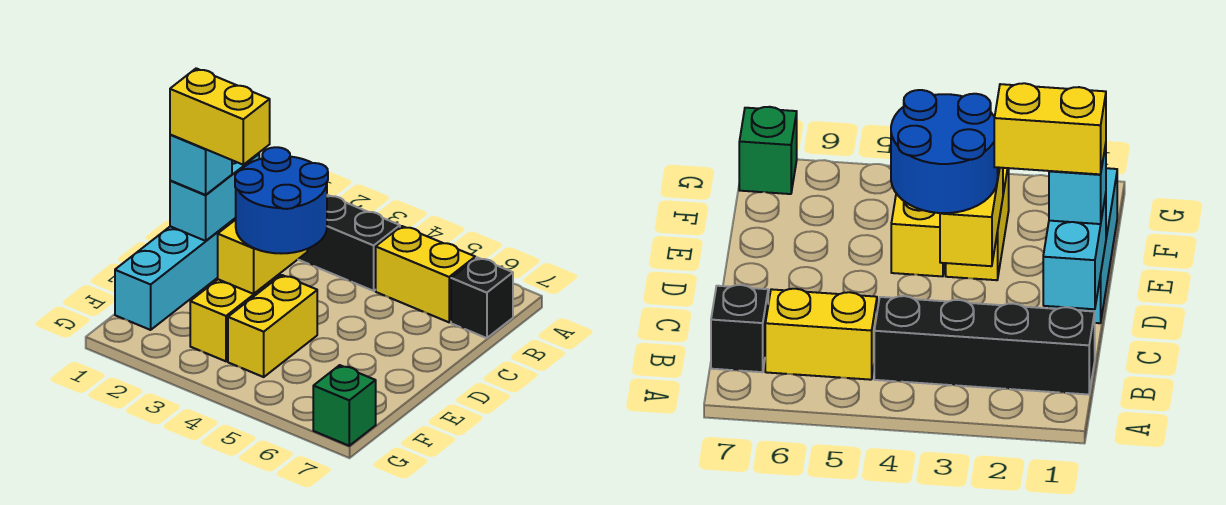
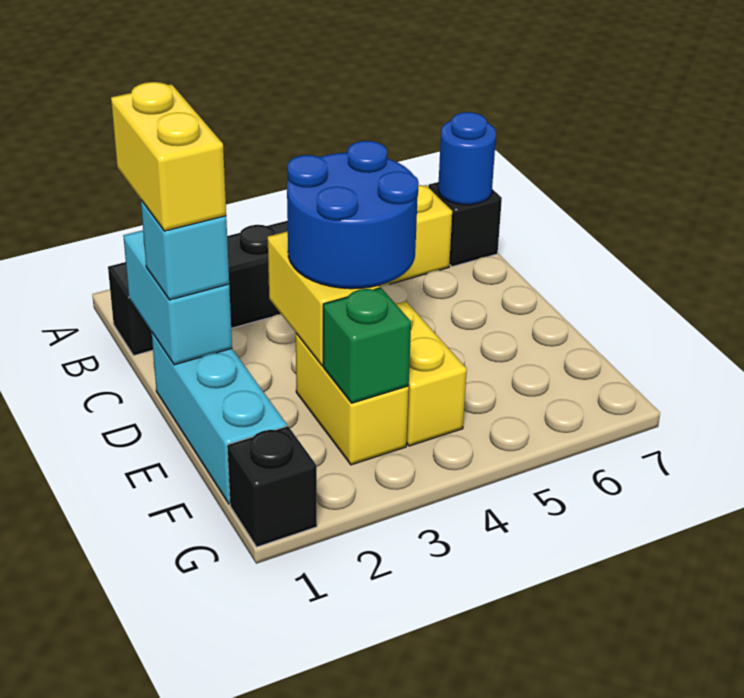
none -> blue round brick B7 level 2
yellow brick D1:D2 level 4 -> yellow brick C1:D1 level 4
none -> black brick G1 level 1
green brick G7 level 1 -> green brick F3 level 2

